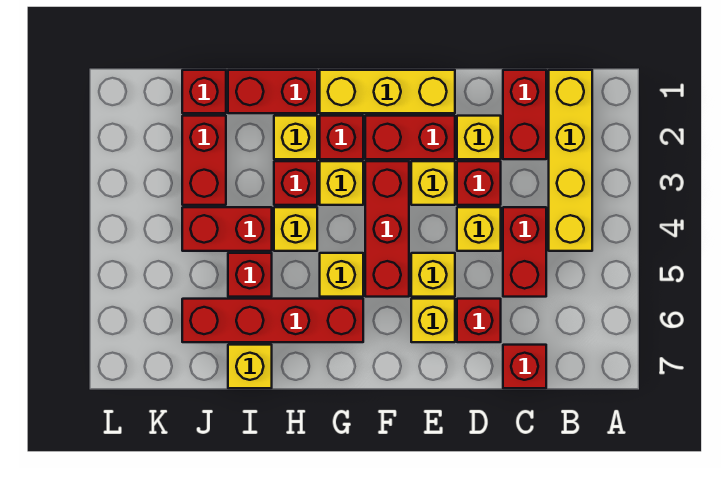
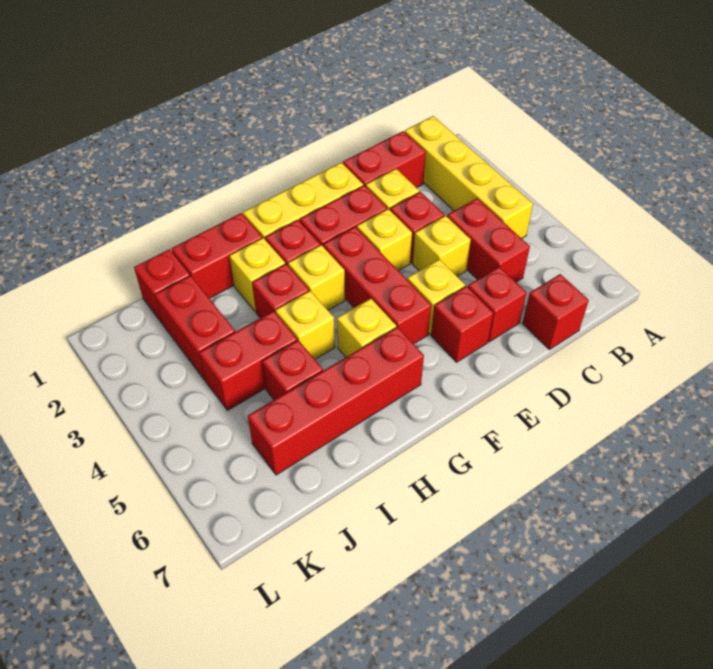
red brick C1:C2 level 1 -> red brick C1:D1 level 1
yellow brick E6 level 1 -> red brick E6 level 1
yellow brick I7 level 1 -> none

